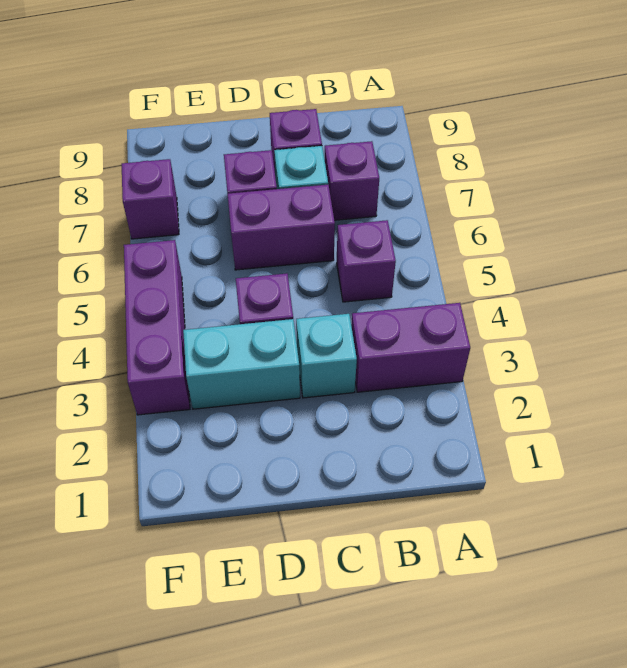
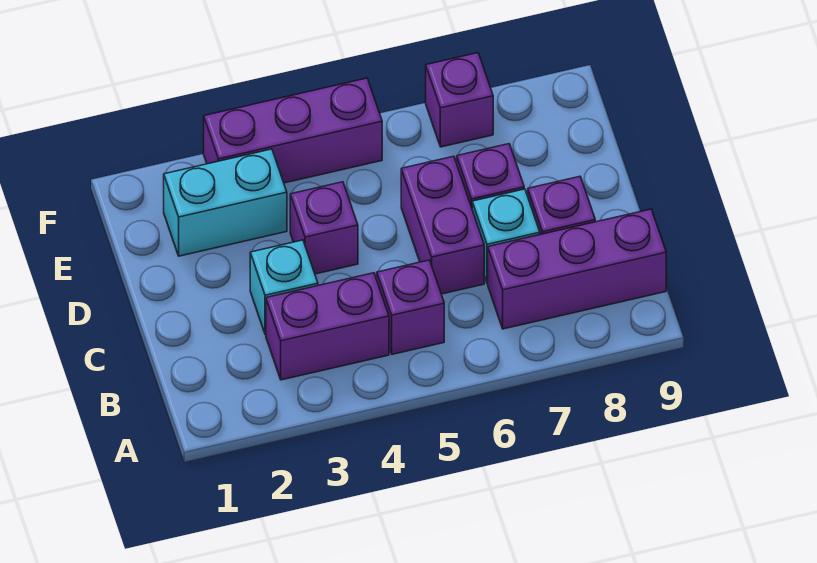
purple brick A3:B3 level 1 -> purple brick B3:B4 level 1
purple brick B7 level 1 -> purple brick B7:B9 level 1
cyan brick D3:E3 level 1 -> cyan brick E2:E3 level 1

